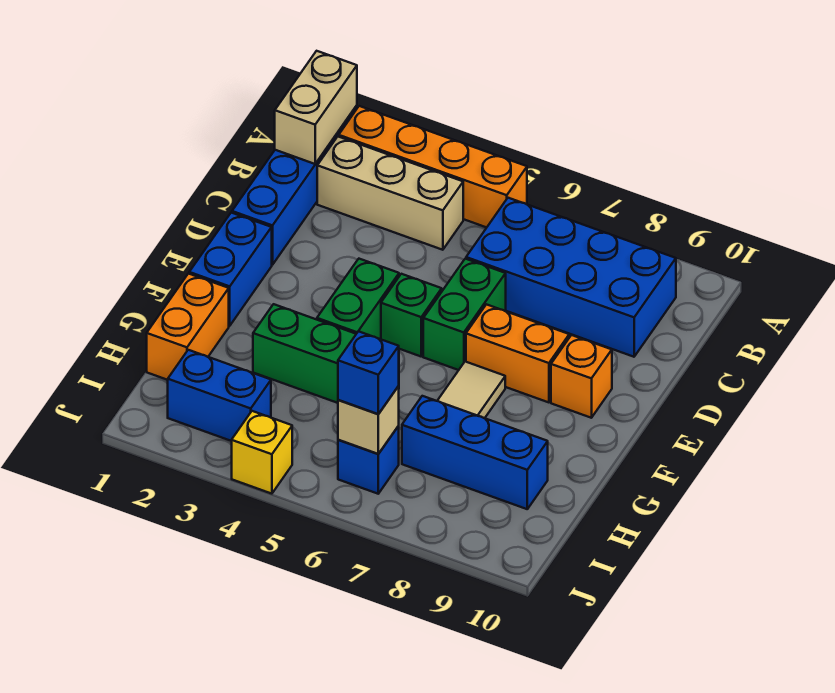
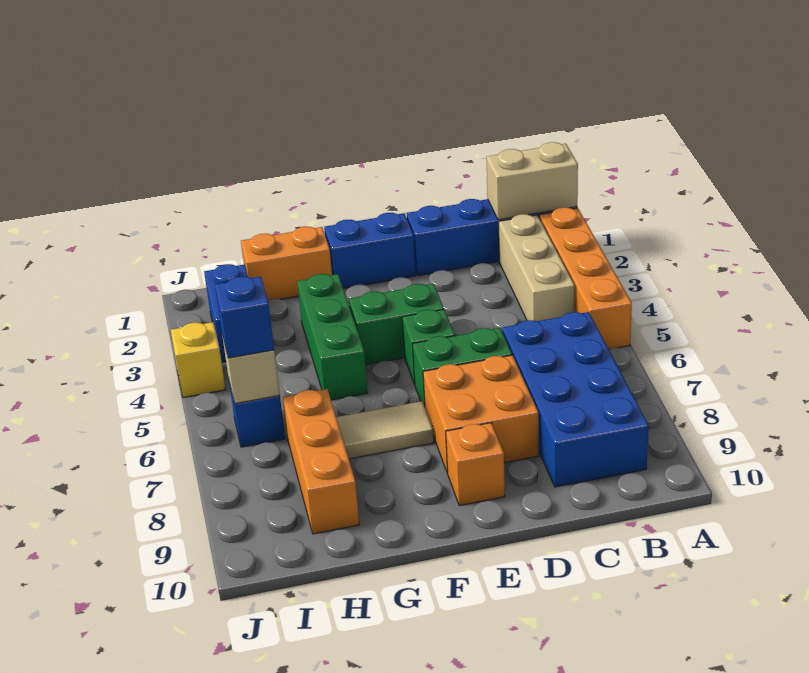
orange brick E7:E8 level 1 -> orange brick D7:E8 level 1
blue brick H7:H9 level 1 -> orange brick H7:H9 level 1

